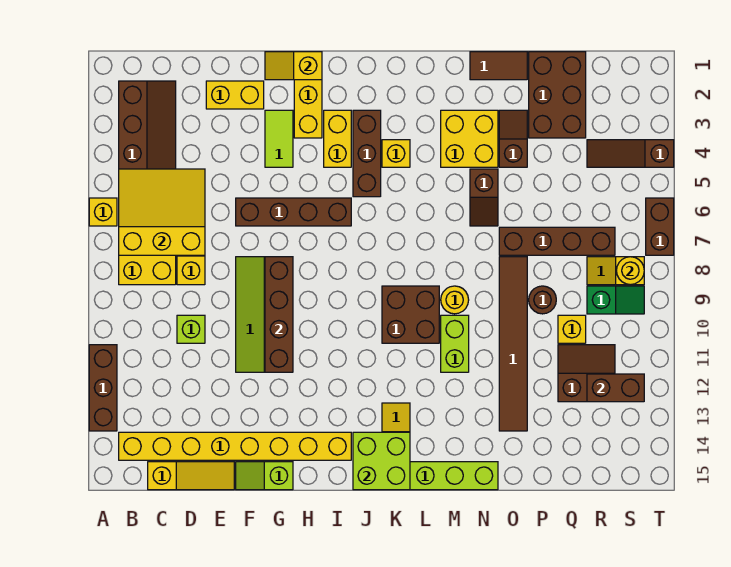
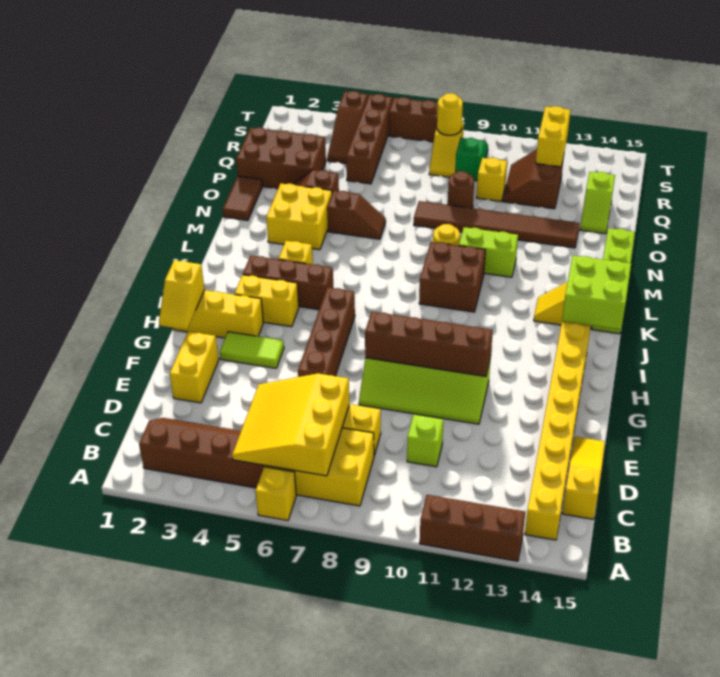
lime slope F15:G15 level 1 top G -> lime slope P14:Q14 level 1 top Q
brown brick O7:R7 level 1 -> brown brick Q5:T5 level 1
brown brick R12:S12 level 2 -> yellow brick R12:S12 level 2

